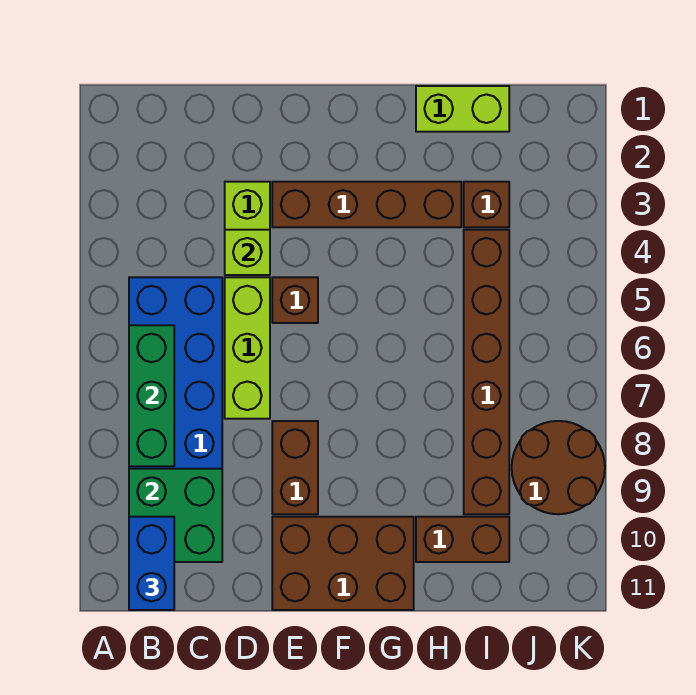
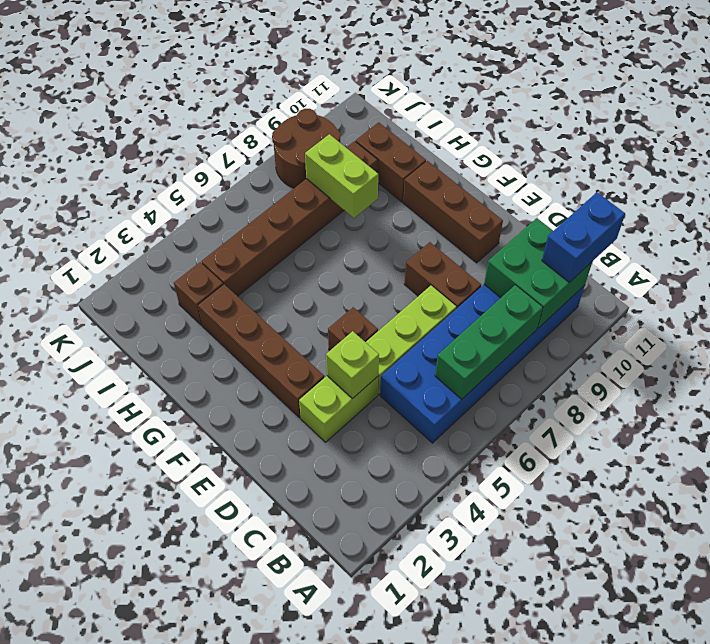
brown brick E8:E9 level 1 -> brown brick D8:E8 level 1
brown brick E10:G11 level 1 -> brown brick E10:G10 level 1
lime brick H1:I1 level 1 -> lime brick H8:I8 level 2

